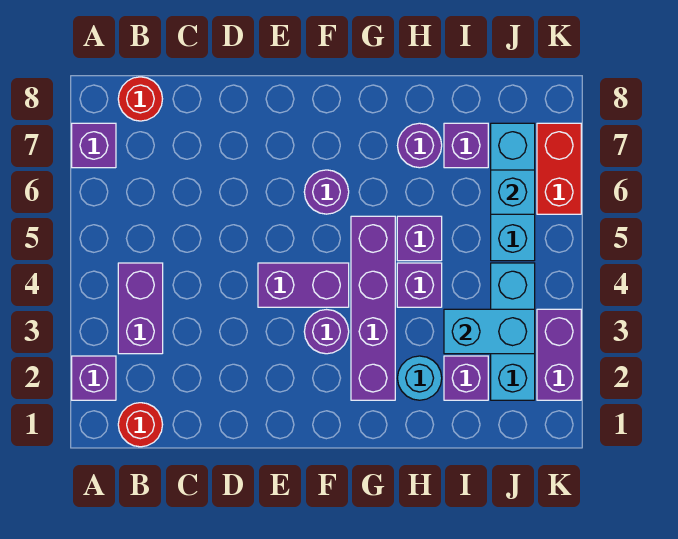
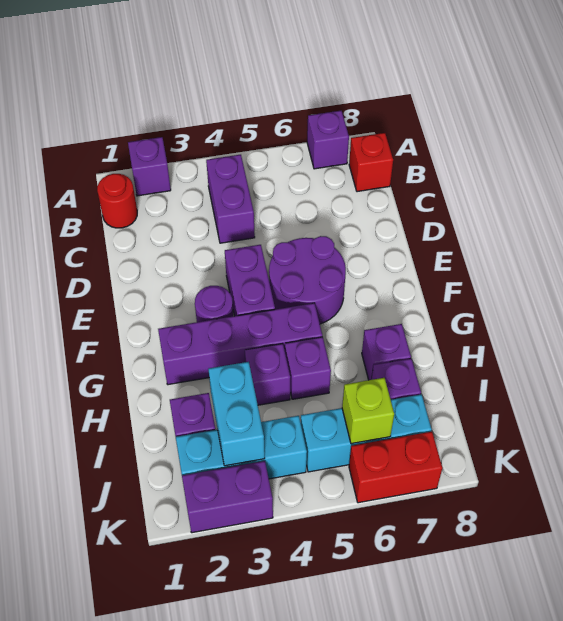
purple brick B3:B4 level 1 -> purple brick B4:C4 level 1
red round brick B8 level 1 -> red brick B8 level 1
purple round brick F6 level 1 -> purple round brick E5:F6 level 1
cyan round brick H2 level 1 -> none
purple round brick H7 level 1 -> purple brick H7 level 1
cyan brick J6 level 2 -> lime brick J6 level 2

